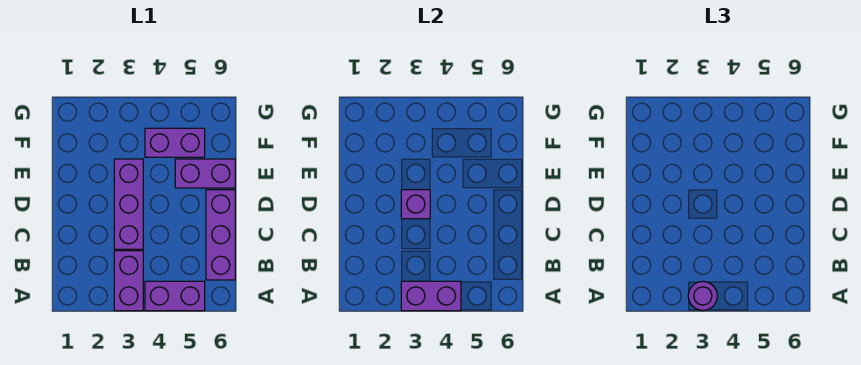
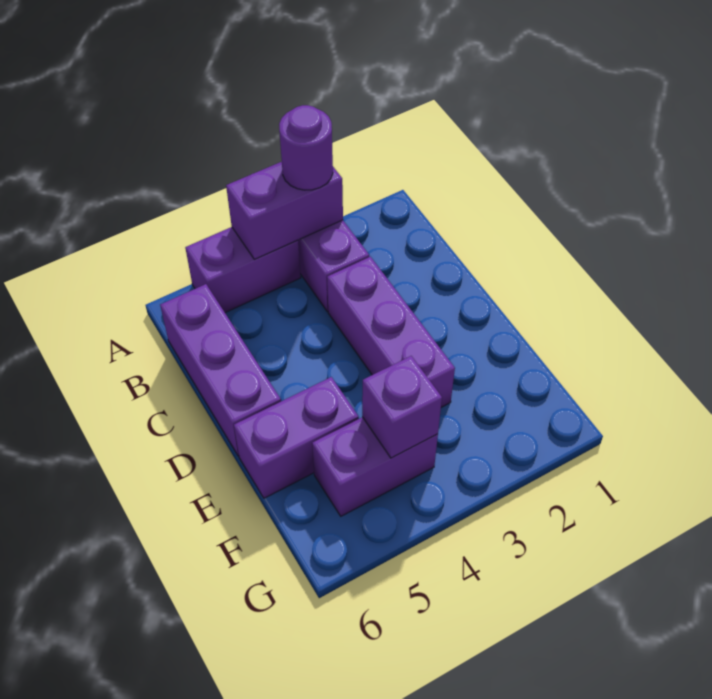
purple brick D3 level 2 -> purple brick F4 level 2

